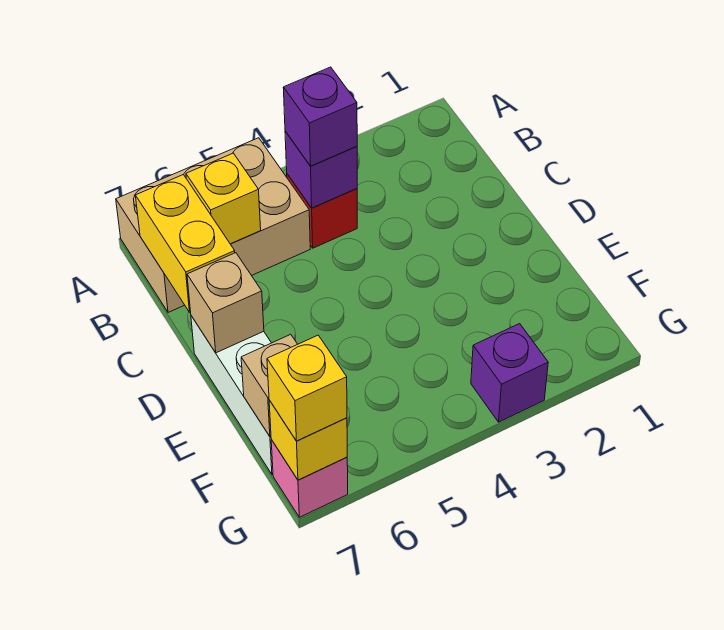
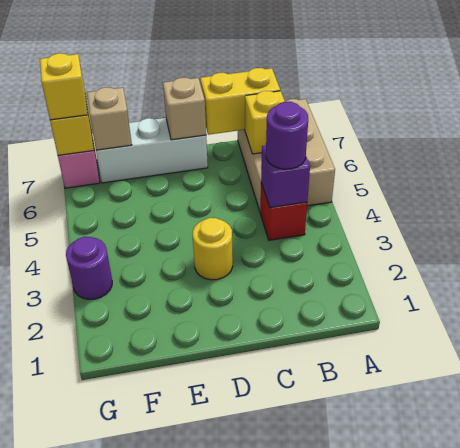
purple brick B4 level 3 -> purple round brick B4 level 3
none -> yellow round brick D3 level 1
purple brick G3 level 1 -> purple round brick G3 level 1

